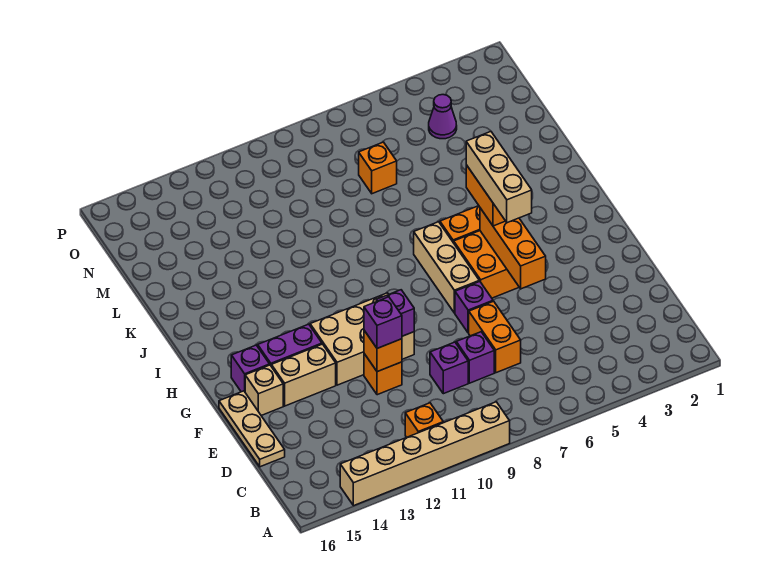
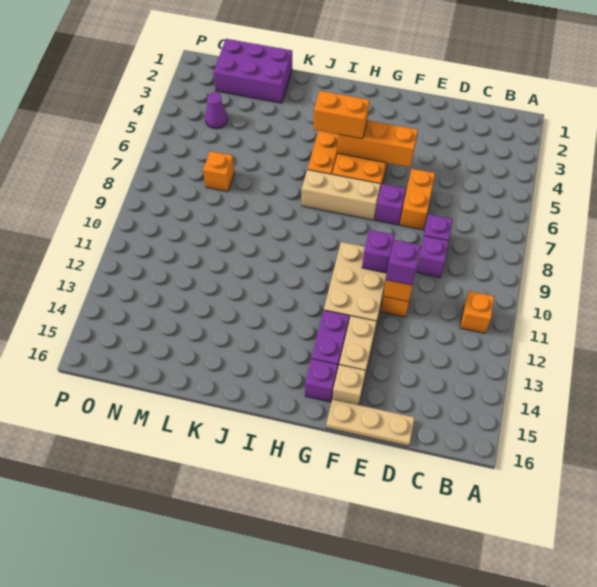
tan brick A9:A14 level 1 -> none
orange brick D7:E7 level 1 -> orange brick E6:E7 level 1
tan brick G5:I5 level 4 -> none
none -> purple brick L1:N2 level 1

